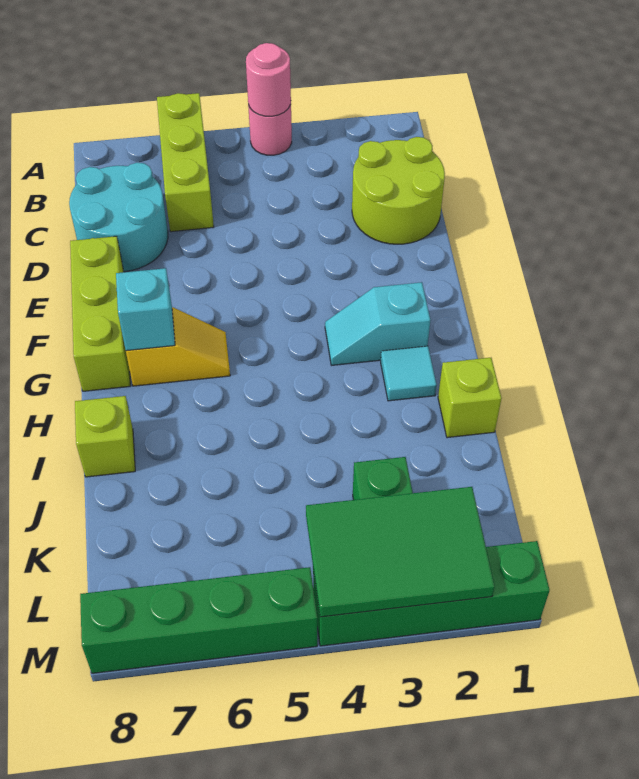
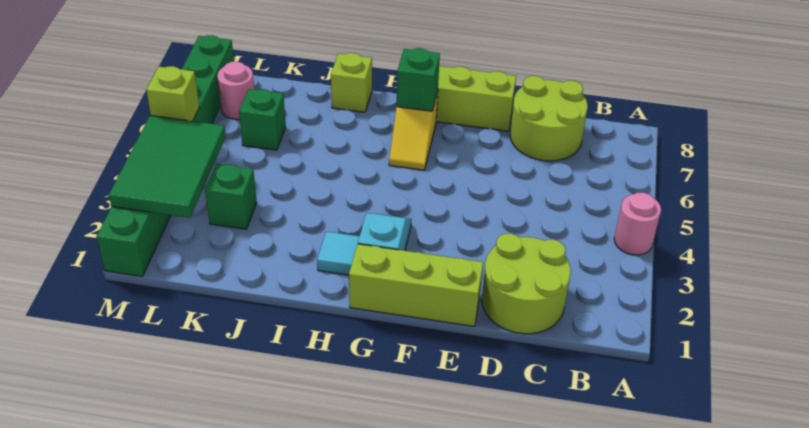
pink round brick A4 level 2 -> pink round brick L7 level 1
lime brick A6:C6 level 1 -> lime brick E1:G1 level 1
cyan round brick C7:D8 level 1 -> lime round brick C7:D8 level 1
cyan brick G7 level 2 -> green brick G7 level 2
lime brick I1 level 1 -> lime brick M5 level 2
none -> green brick K6 level 1

